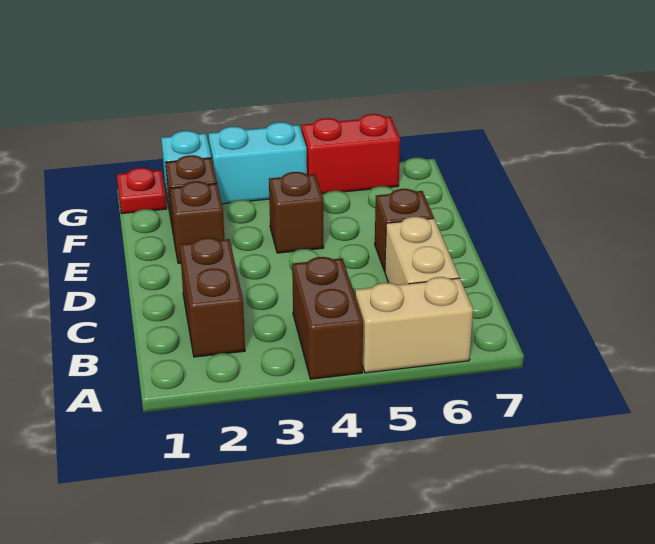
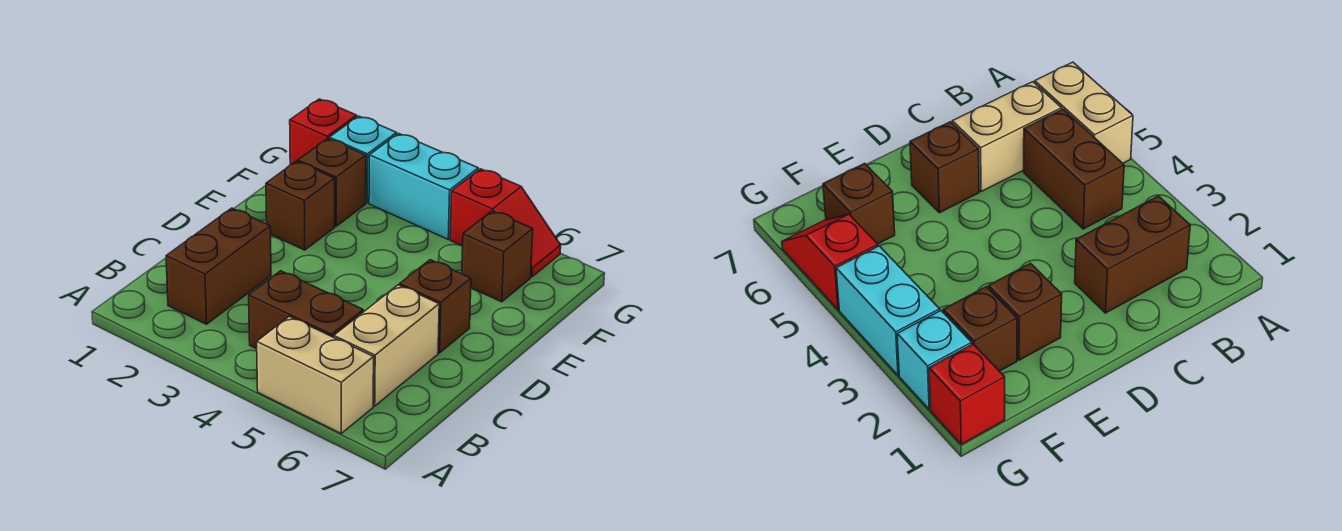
brown brick A4:B4 level 1 -> brown brick B4:B5 level 1
brown brick E4 level 1 -> brown brick F6 level 1
red plate G1 level 1 -> red brick G1 level 1
red brick G5:G6 level 1 -> red slope G5:G6 level 1 top 5

